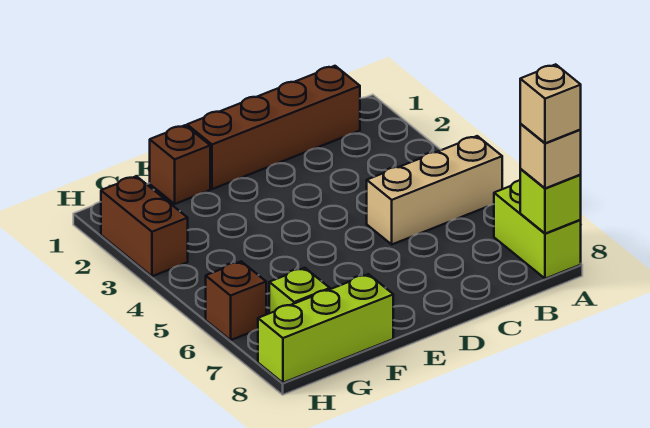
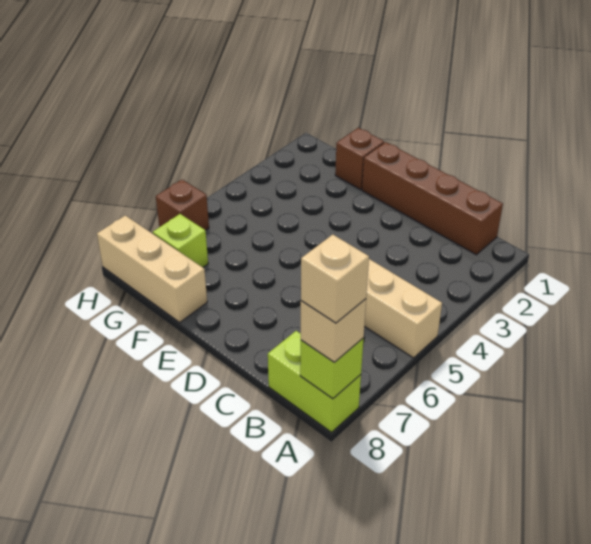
lime brick A7:A8 level 1 -> lime brick A8:B8 level 1
lime brick F8:H8 level 1 -> tan brick F8:H8 level 1
brown brick H2:H3 level 1 -> none

